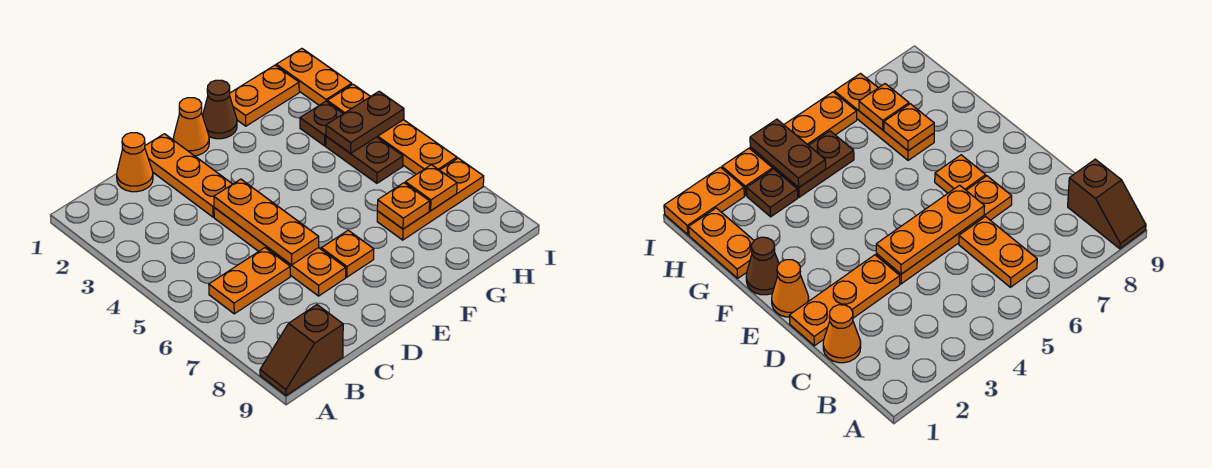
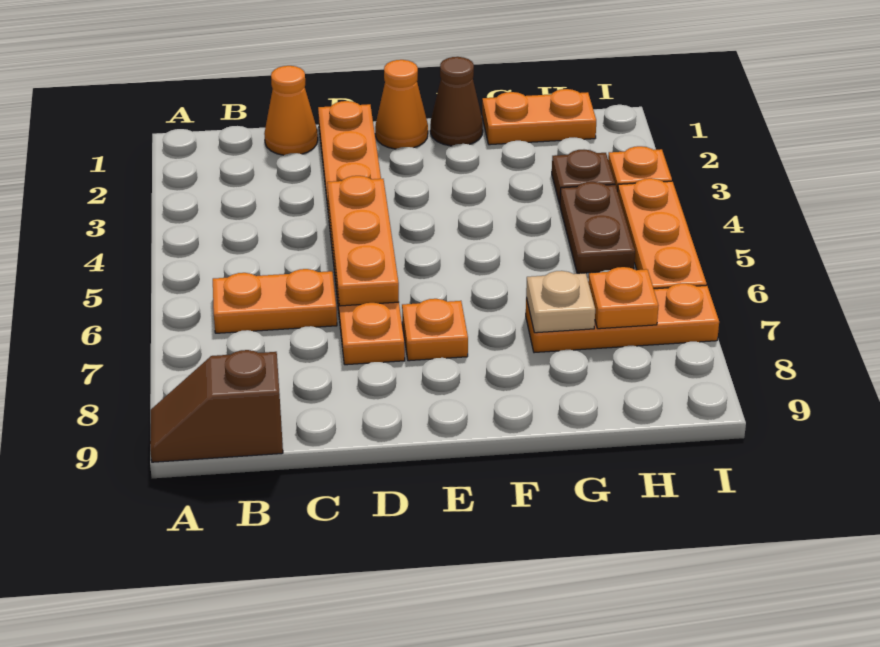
orange plate G7 level 2 -> tan plate G7 level 2
brown plate H4:I4 level 2 -> none
orange plate I1:I2 level 1 -> none

